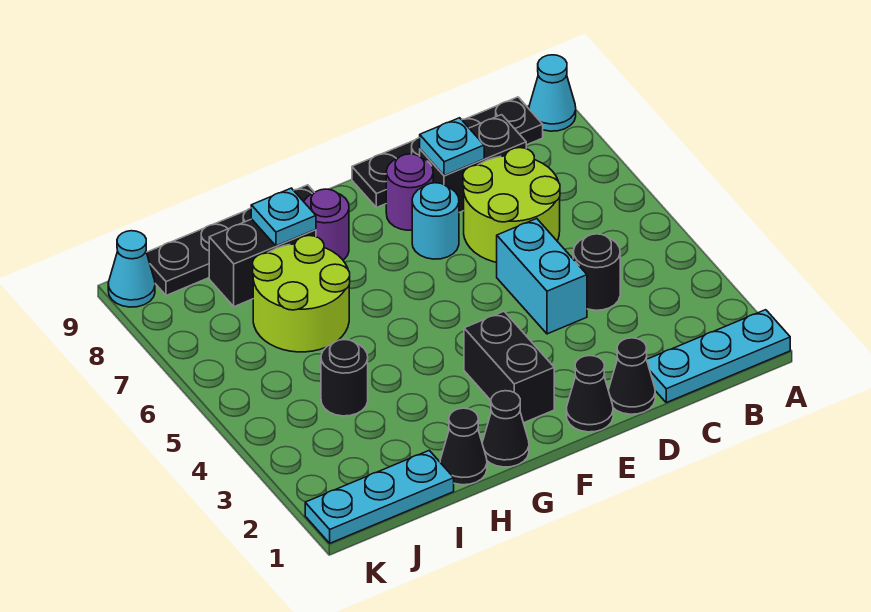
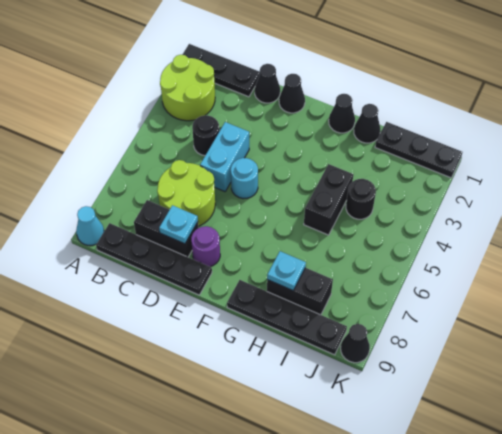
cyan plate A1:C1 level 1 -> black plate A1:C1 level 1
cyan round brick E7 level 1 -> cyan round brick E5 level 1
black brick F2:F3 level 1 -> black brick H4:H5 level 1
purple round brick G8 level 1 -> none
lime round brick H6:I7 level 1 -> lime round brick A2:B3 level 1
cyan plate I1:K1 level 1 -> black plate I1:K1 level 1
cyan cone K9 level 1 -> black cone K9 level 1

